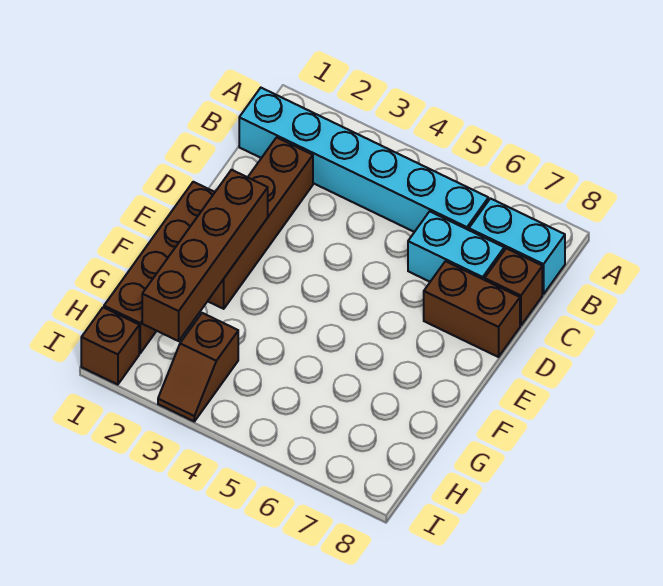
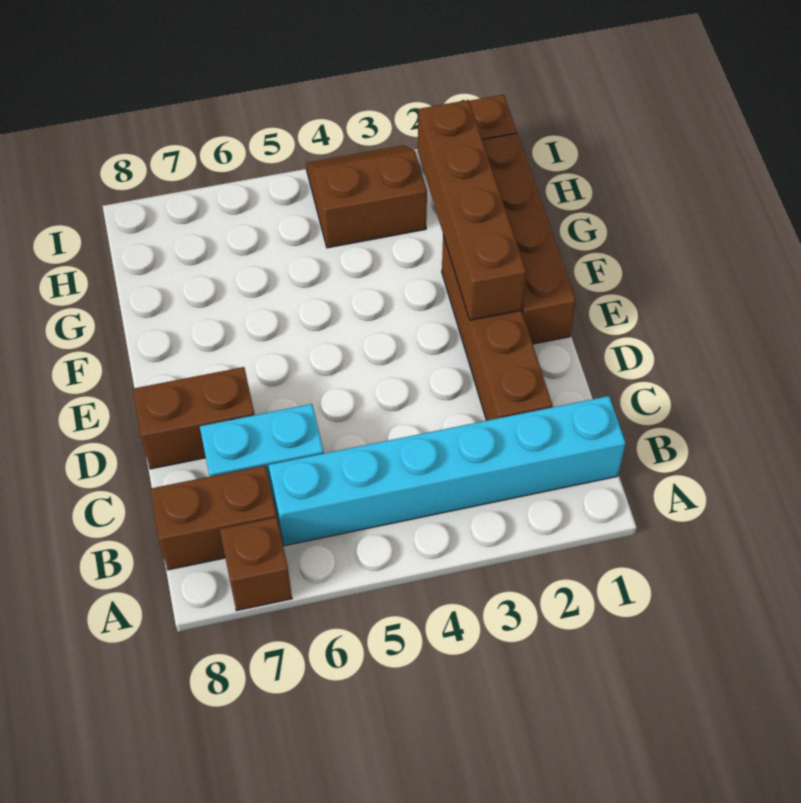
cyan brick B7:B8 level 1 -> brown brick B7:B8 level 1
brown brick C8 level 1 -> brown brick A7 level 1
brown slope H3:I3 level 1 top H -> brown slope H3:I4 level 1 top H

